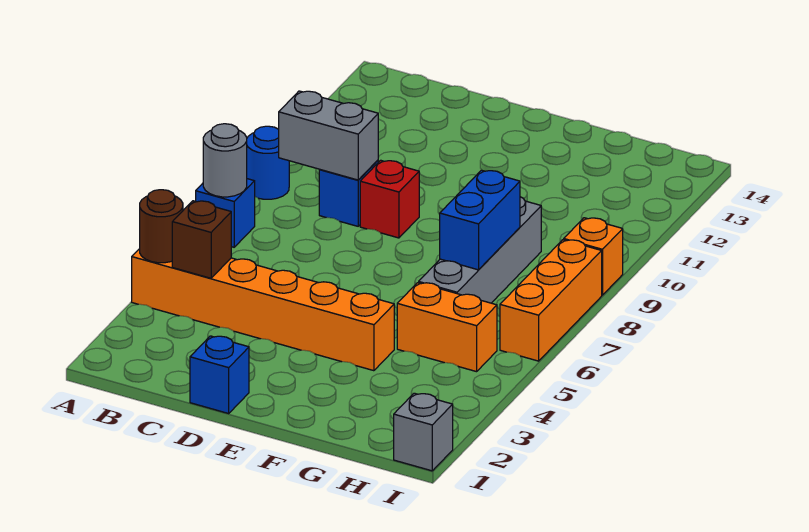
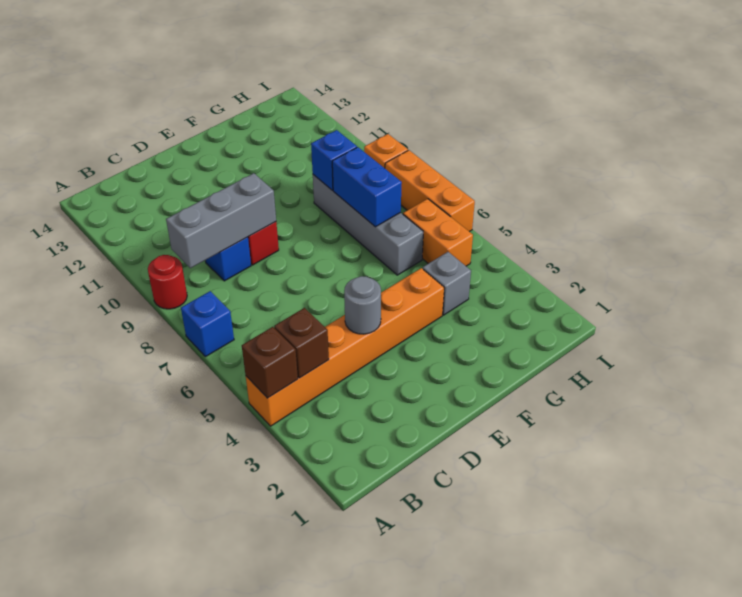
brown round brick A4 level 2 -> brown brick A4 level 2
grey round brick A7 level 2 -> grey round brick D4 level 2
blue round brick A9 level 1 -> red round brick A9 level 1
grey brick B9:C9 level 2 -> grey brick B9:D9 level 2
blue brick D1 level 1 -> blue brick G9 level 2
orange brick G5:H5 level 1 -> orange brick H5:H6 level 1
grey brick I1 level 1 -> grey brick G4 level 1

